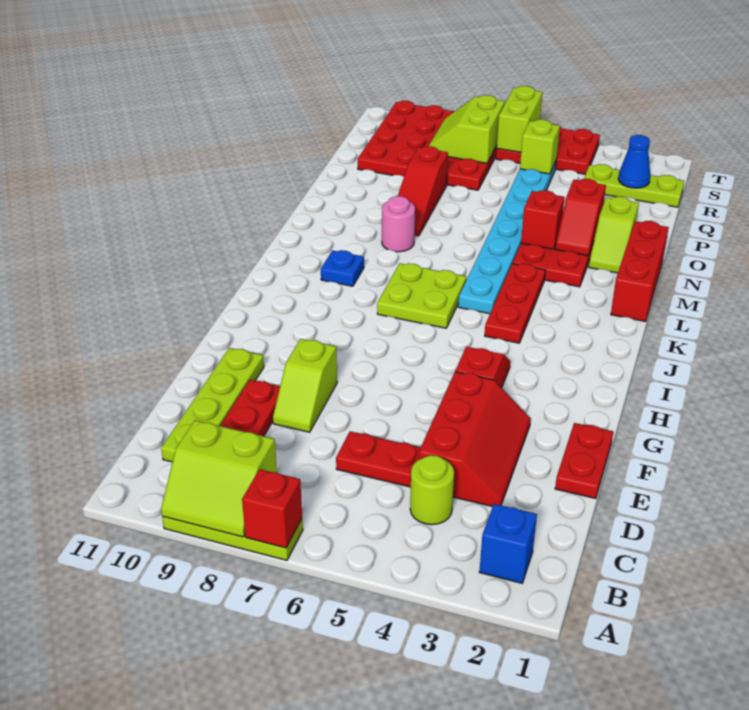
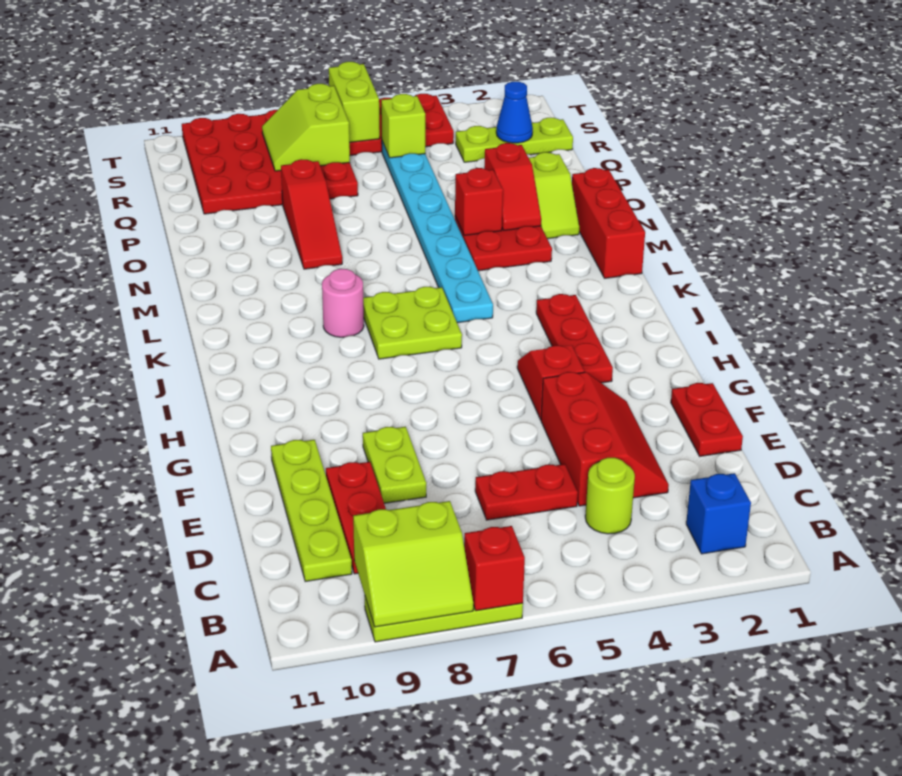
lime slope E8:F8 level 1 top F -> lime plate E8:F8 level 1
red plate J4:L4 level 1 -> red plate H3:J3 level 1
blue plate K9 level 1 -> none
pink round brick M8 level 1 -> pink round brick K8 level 1

